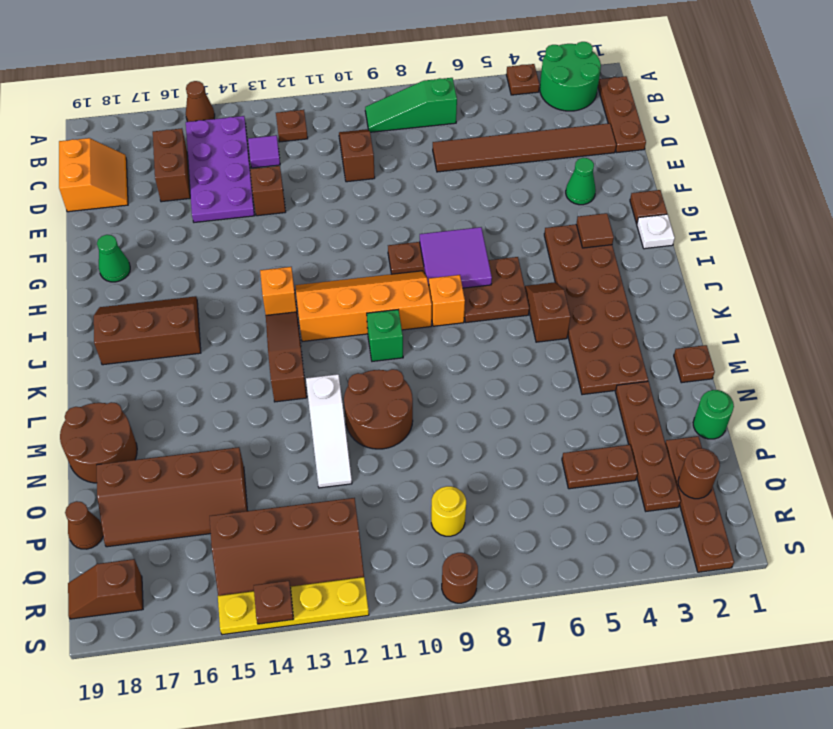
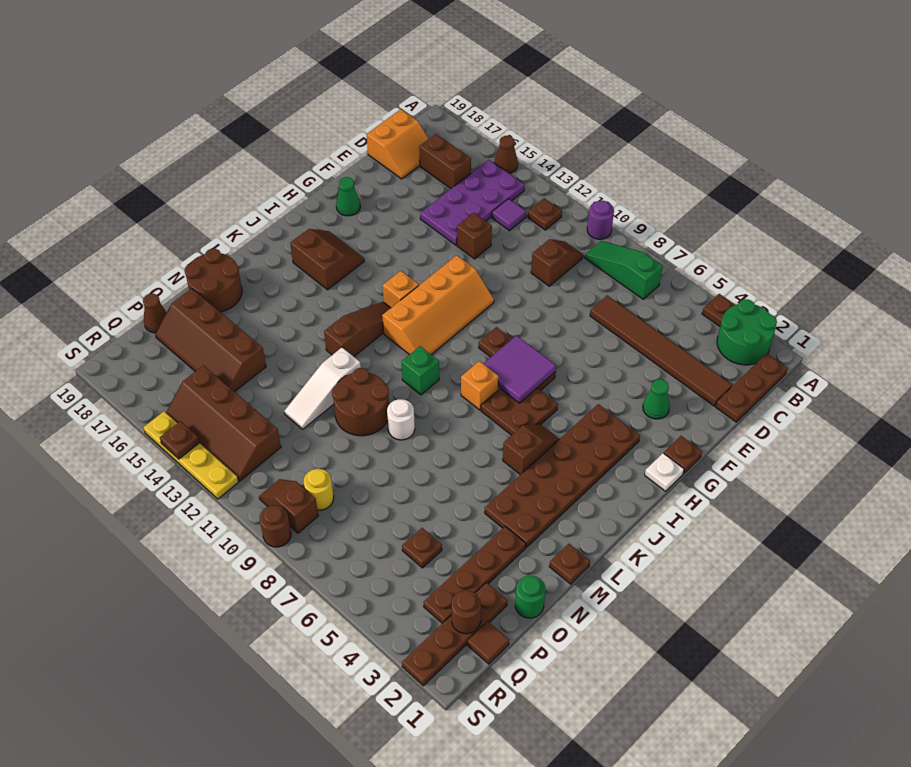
none -> purple round brick A10 level 1
brown brick C16:D16 level 1 -> brown brick C16:C17 level 1
brown tile H3 level 2 -> brown tile Q1 level 1
orange slope I9:J12 level 1 top J -> orange slope G11:J12 level 1 top 12
brown slope I16:J18 level 1 top J -> brown slope I16:J17 level 1 top J
none -> white round brick M9 level 1
brown plate P4:P5 level 1 -> brown plate P5 level 1
brown slope R18:R19 level 1 top 18 -> brown slope R9:R10 level 1 top 9

